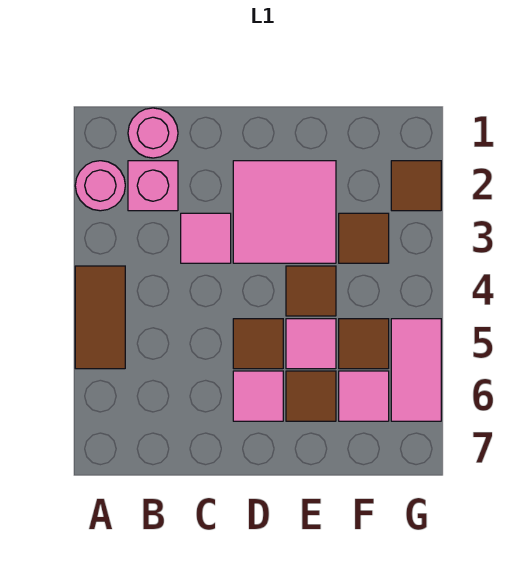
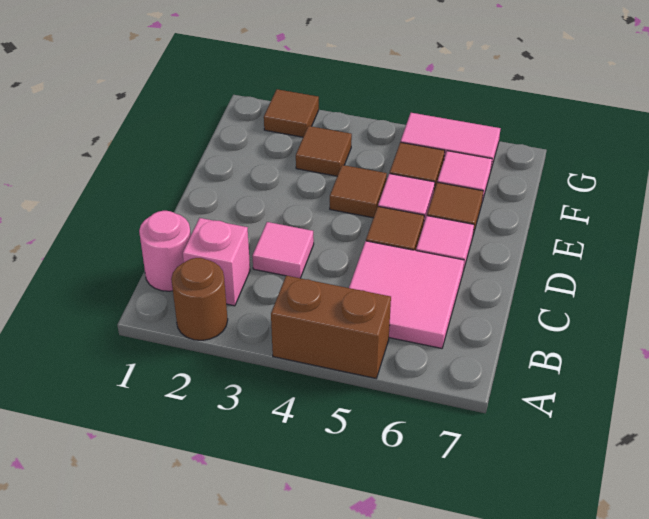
pink round brick A2 level 1 -> brown round brick A2 level 1
brown tile A4:A5 level 1 -> brown brick A4:A5 level 1
pink tile D2:E3 level 1 -> pink tile B5:C6 level 1

